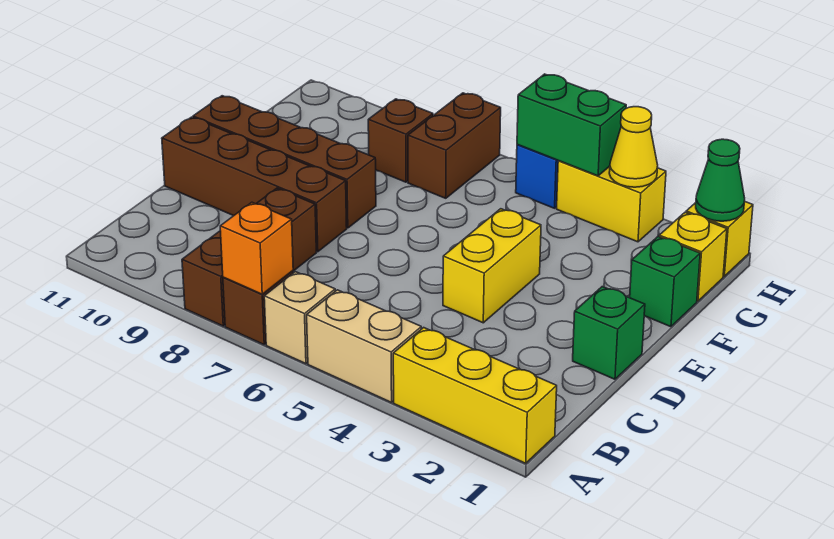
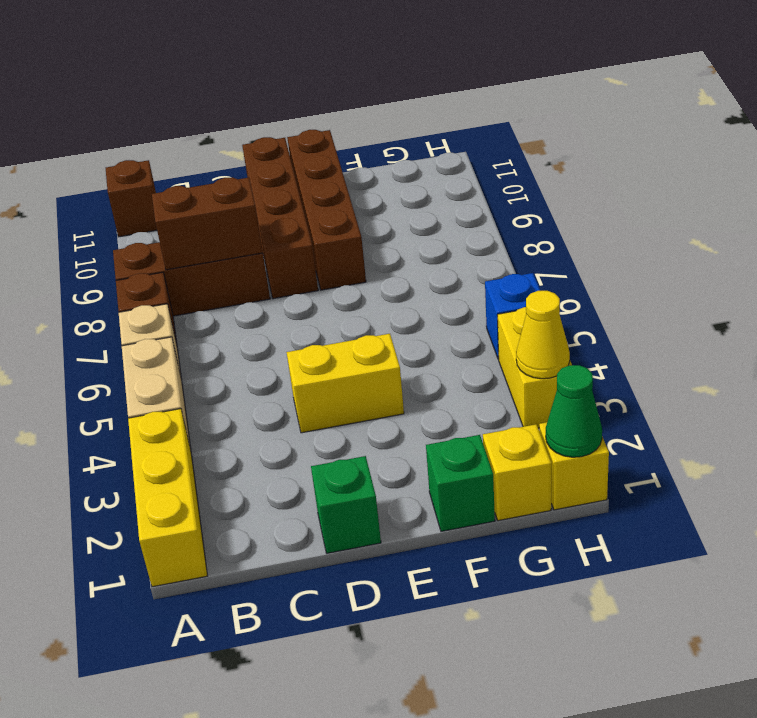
orange brick A7 level 2 -> none
brown brick G7:H7 level 1 -> brown brick B8:C8 level 2
brown brick G8 level 1 -> brown brick A11 level 1
green brick H4:H5 level 2 -> none

